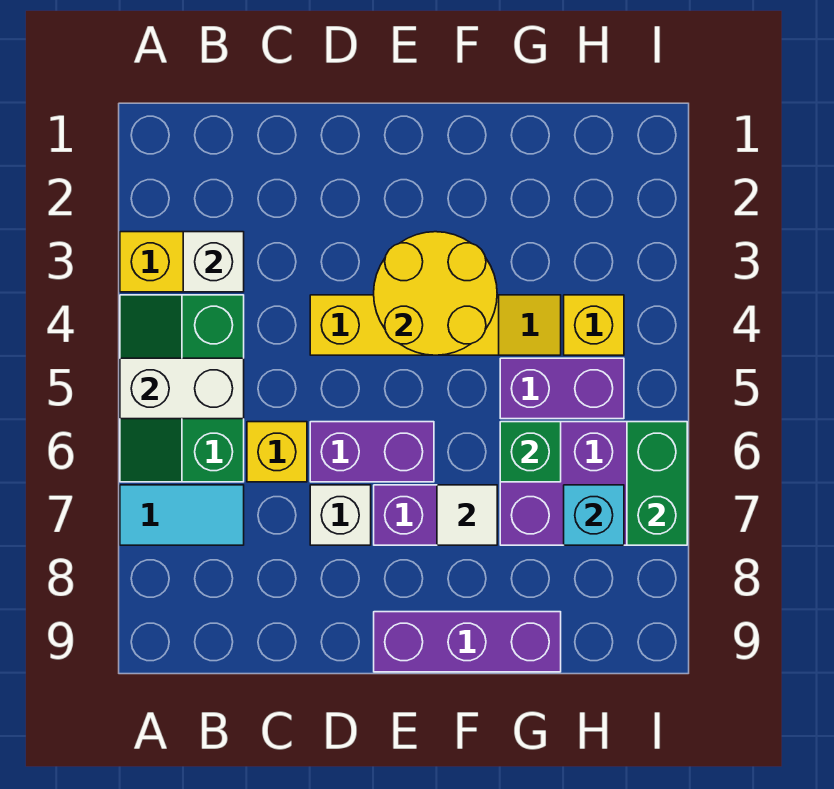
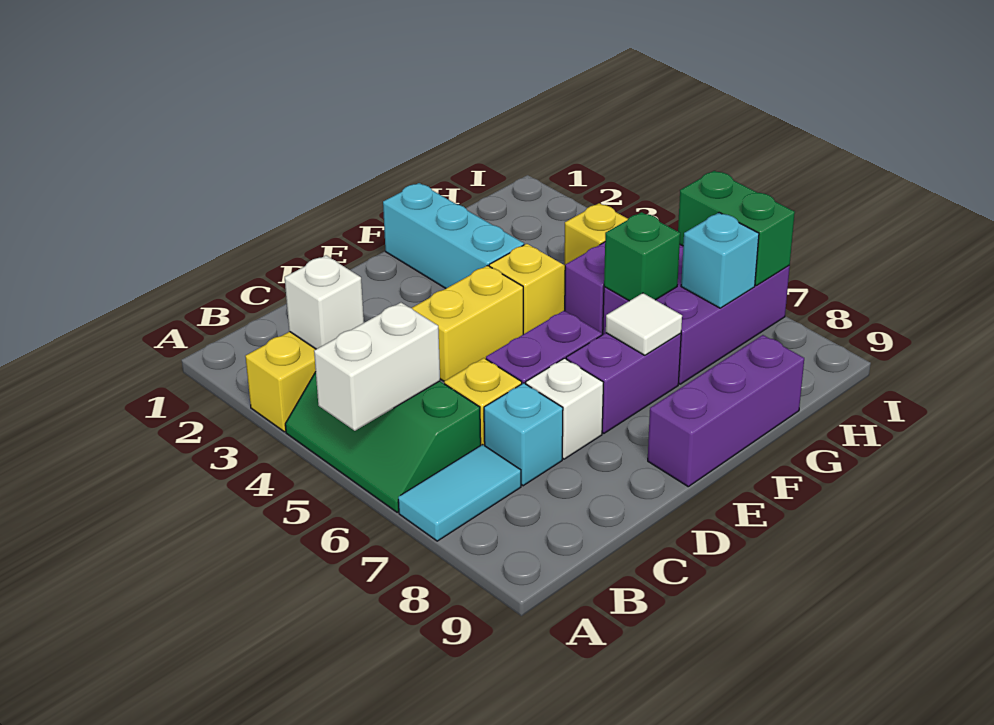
none -> cyan brick C7 level 1
yellow round brick E3:F4 level 2 -> none
none -> cyan brick F1:F3 level 1

